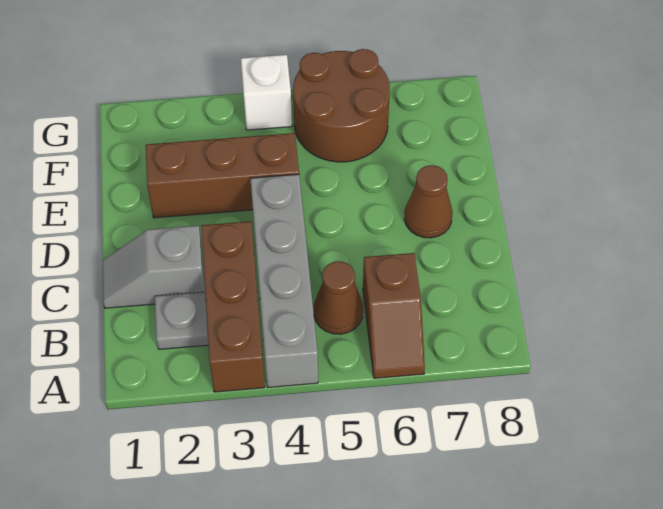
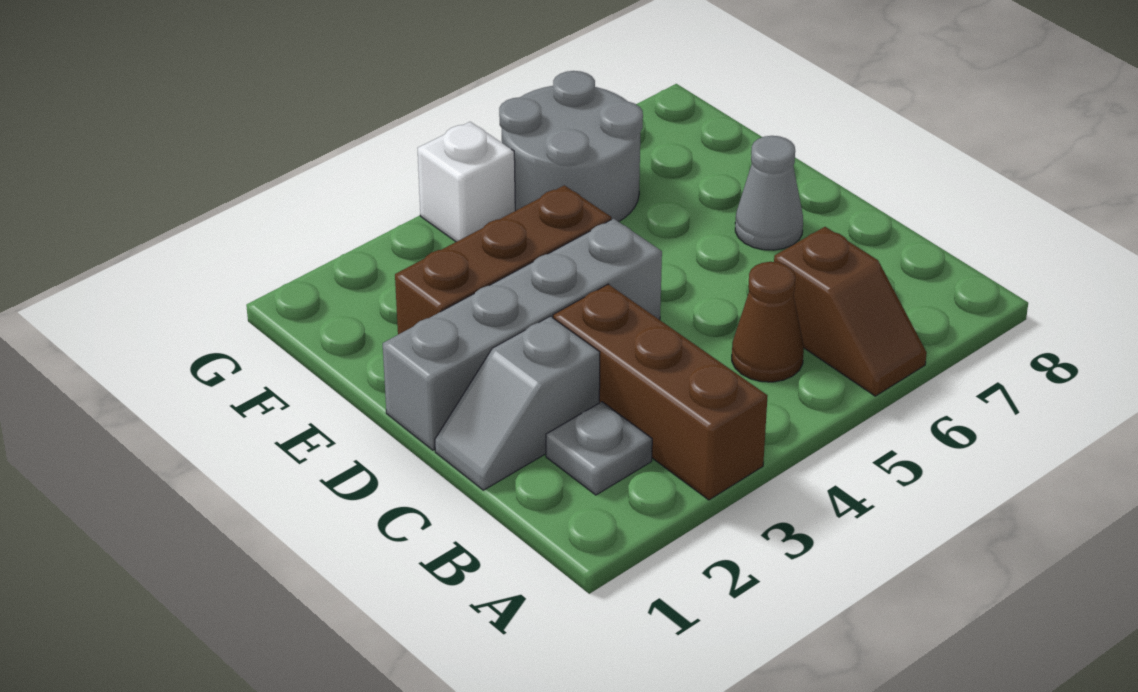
grey brick A4:D4 level 1 -> grey brick D1:D4 level 1
brown cone D7 level 1 -> grey cone D7 level 1
brown round brick F5:G6 level 1 -> grey round brick F5:G6 level 1

